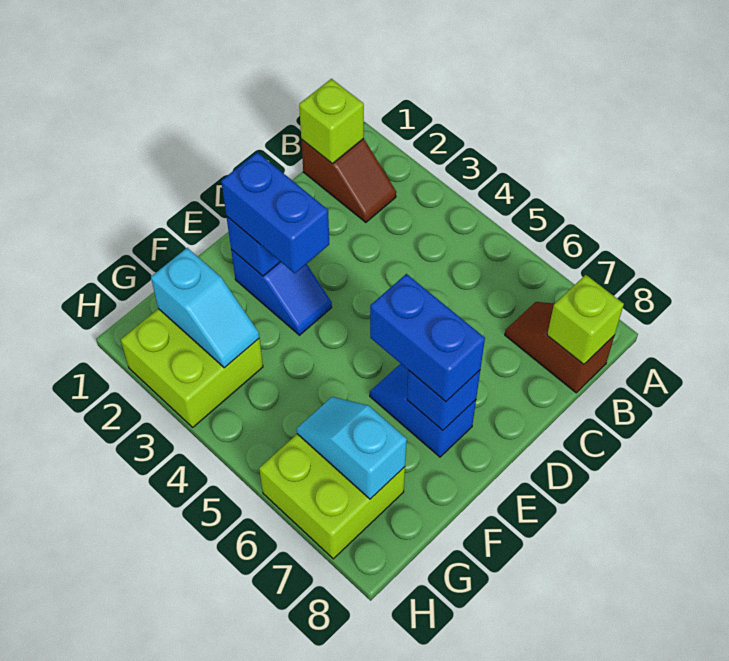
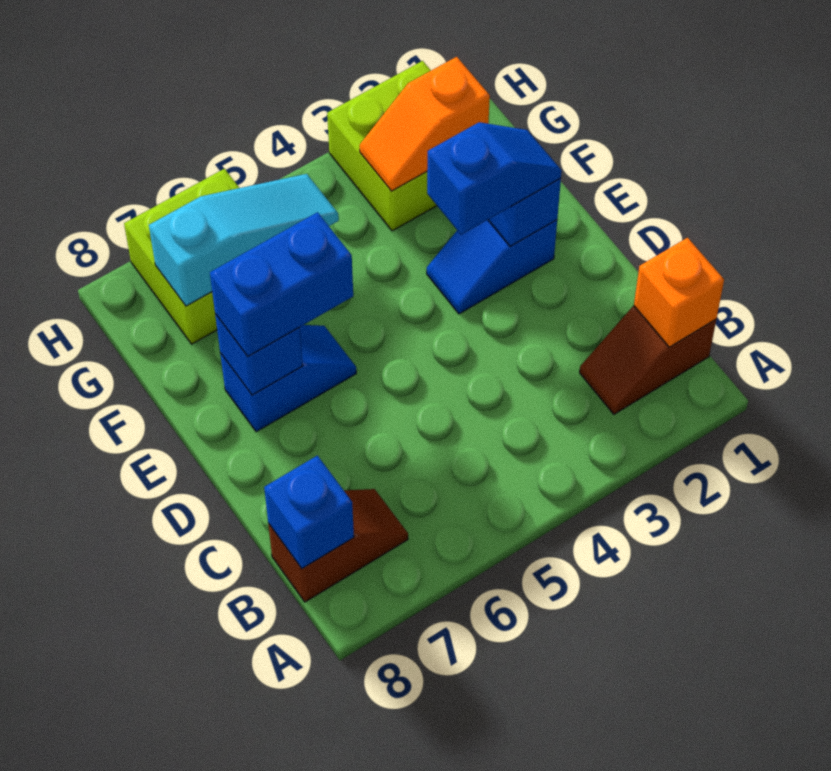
lime brick B1 level 2 -> orange brick B1 level 2
lime brick B8 level 2 -> blue brick B8 level 2
blue brick E2:E3 level 3 -> blue slope E2:E3 level 3 top 3
cyan slope G2:G3 level 2 top 2 -> orange slope G2:G3 level 2 top 2
cyan slope G6:G7 level 2 top 7 -> cyan slope G5:G7 level 2 top 7

